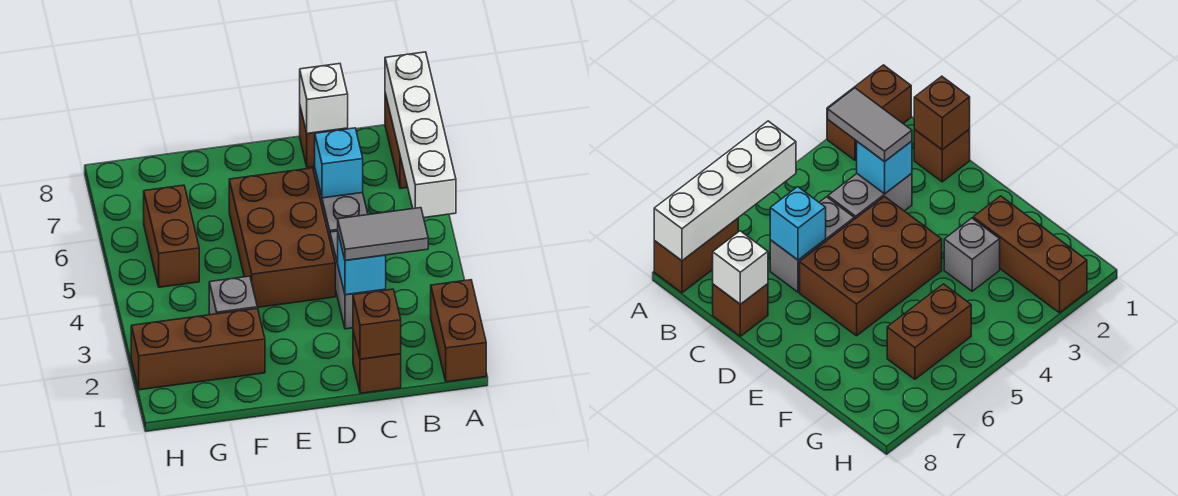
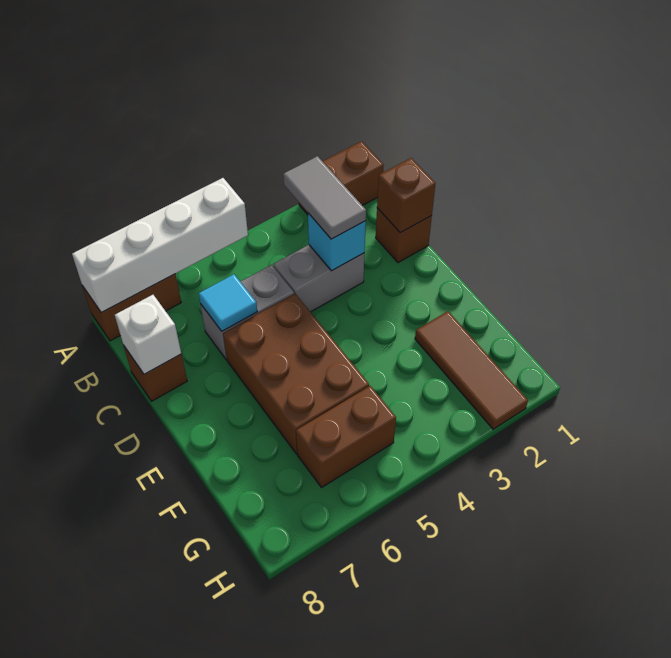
cyan brick C6 level 2 -> cyan tile C6 level 2
brown brick D4:E6 level 1 -> brown brick D5:F6 level 1
brown brick F2:H2 level 1 -> brown tile F2:H2 level 1
grey brick F3 level 1 -> none

